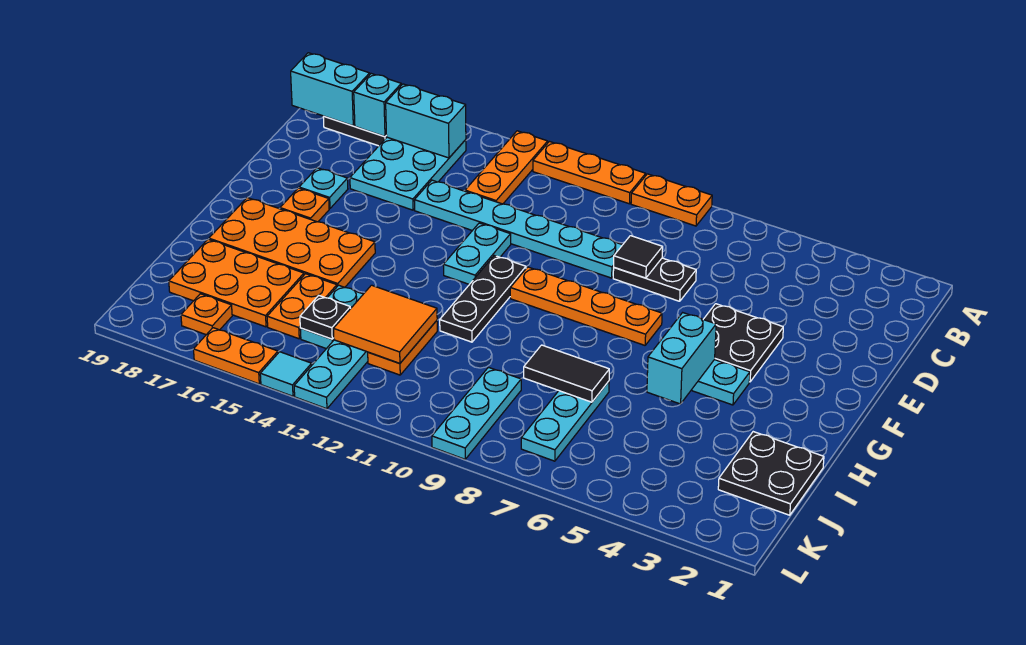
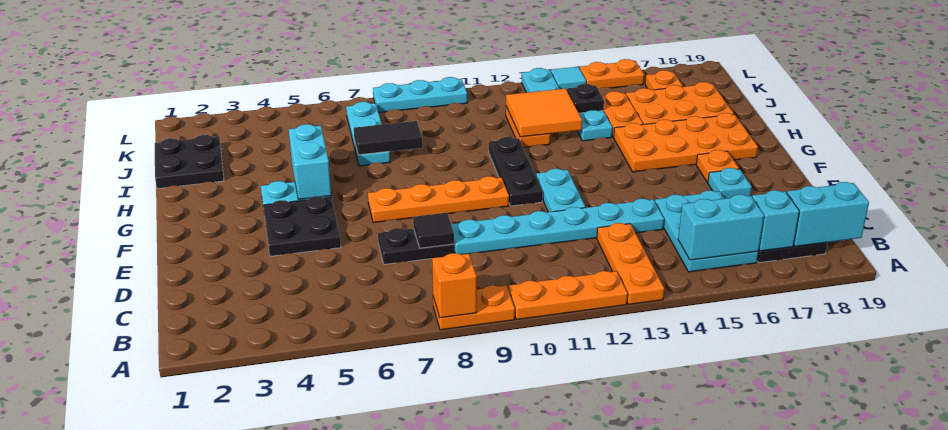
none -> orange brick A8 level 2
cyan plate J9:L9 level 1 -> cyan plate L8:L10 level 1

